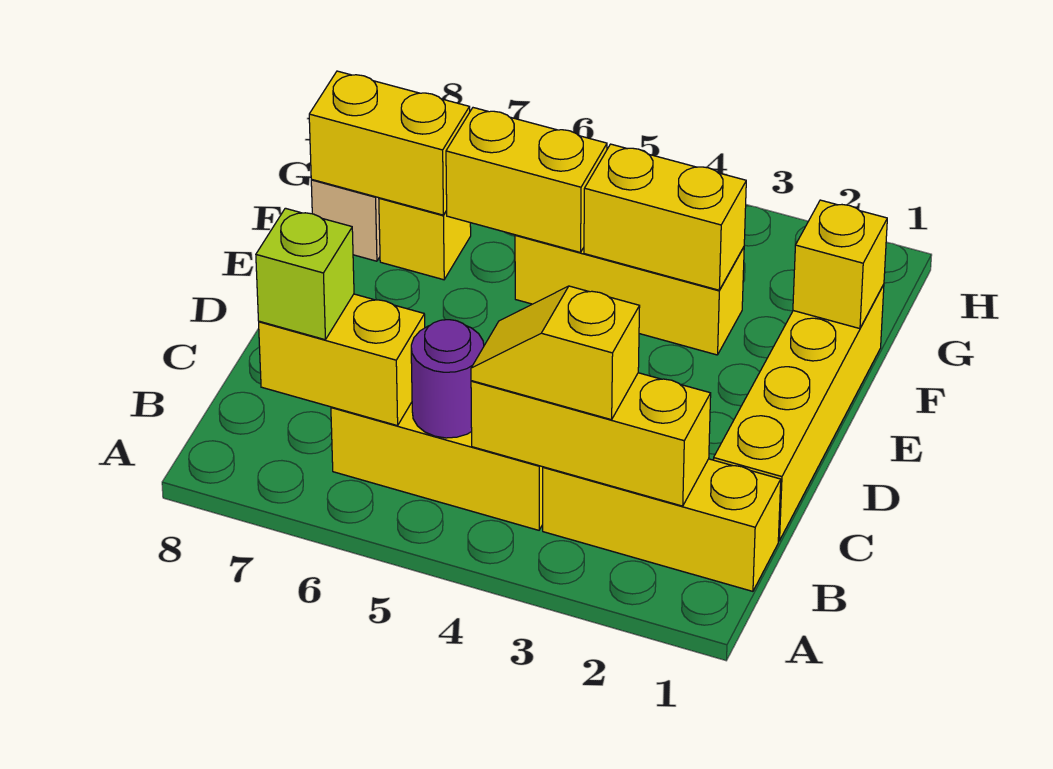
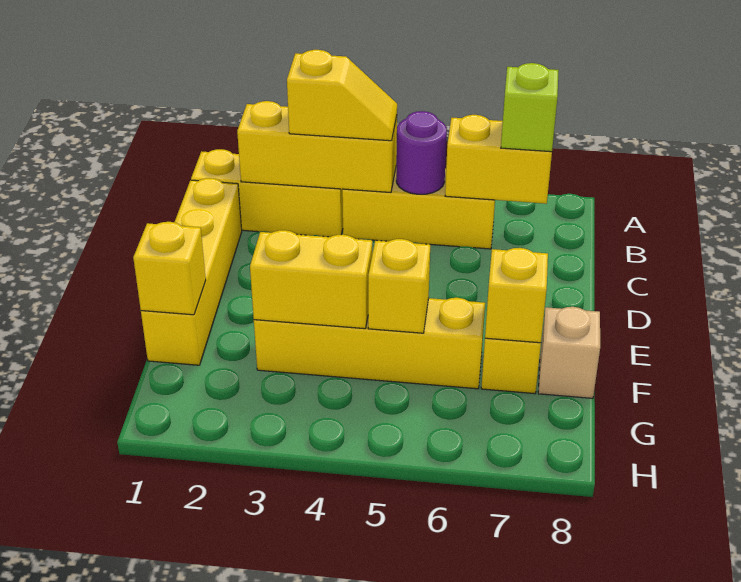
yellow brick F3:F5 level 1 -> yellow brick F3:F6 level 1
yellow brick F5:F6 level 2 -> yellow brick F5 level 2
yellow brick F7:F8 level 2 -> yellow brick F7 level 2

